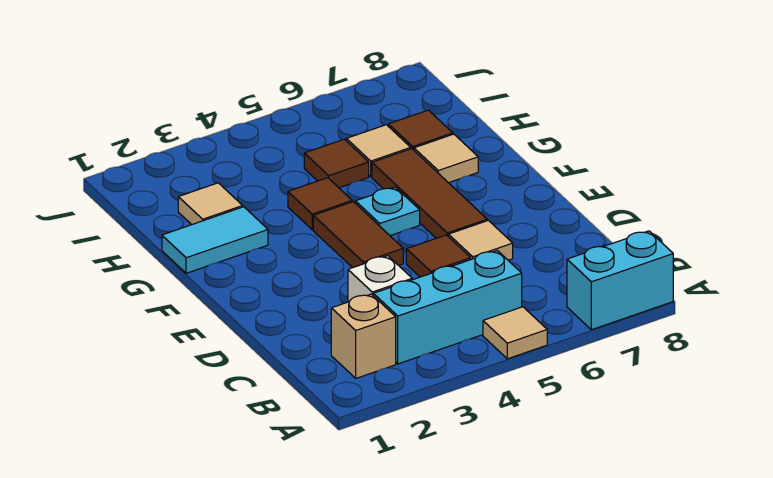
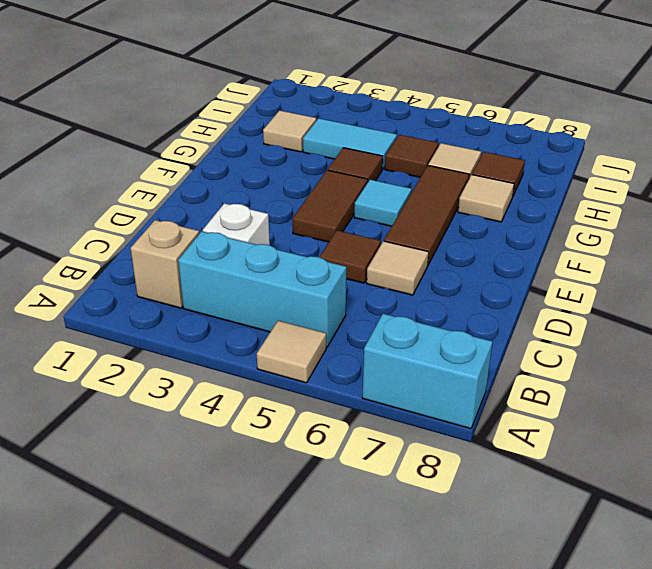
cyan plate F5 level 1 -> cyan tile F5 level 1
cyan tile G1:G2 level 1 -> cyan tile H3:H4 level 1

